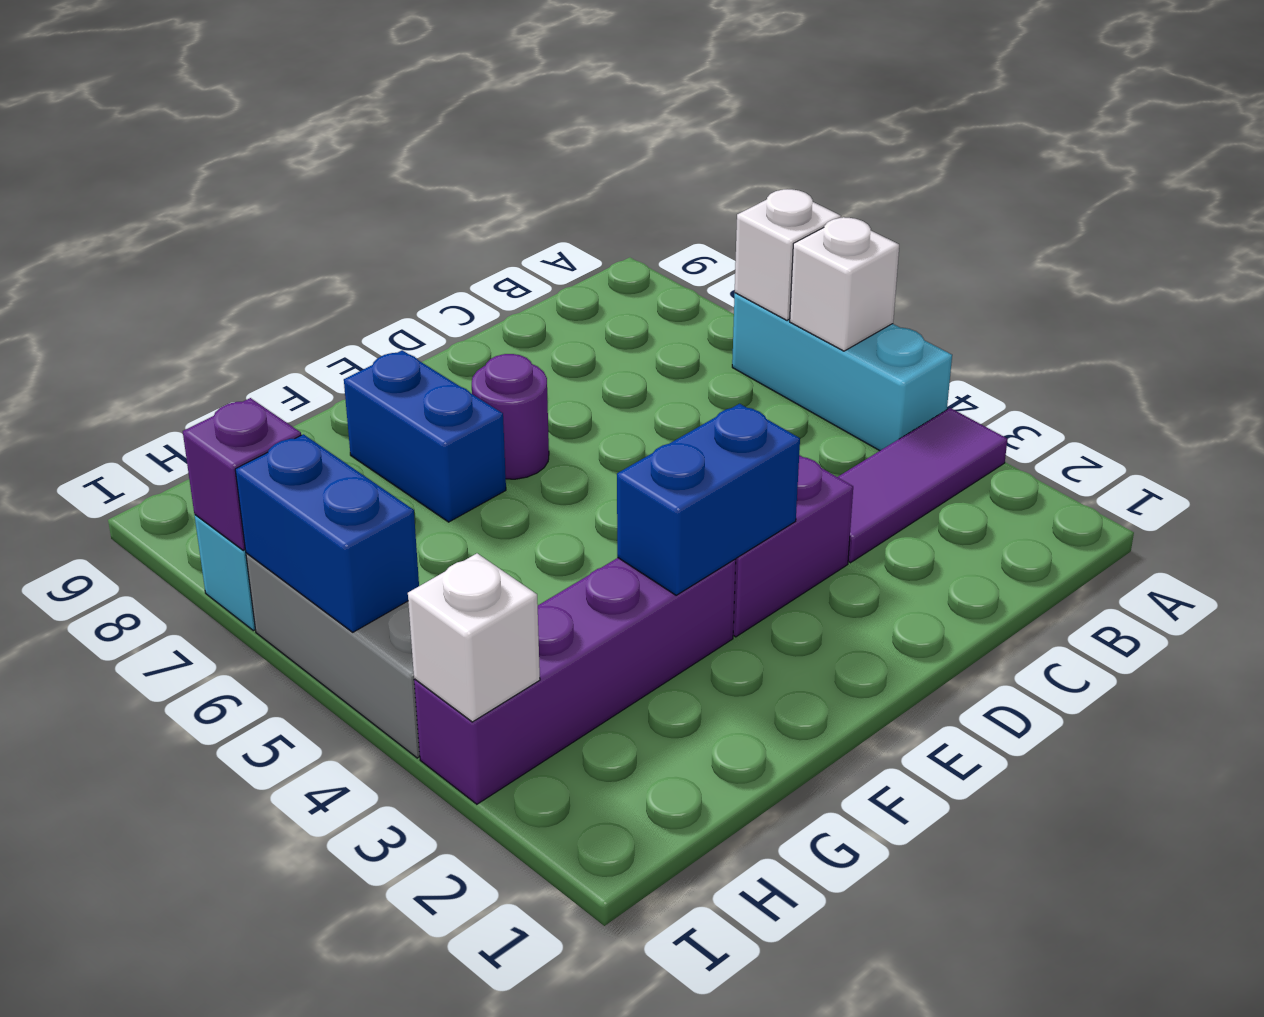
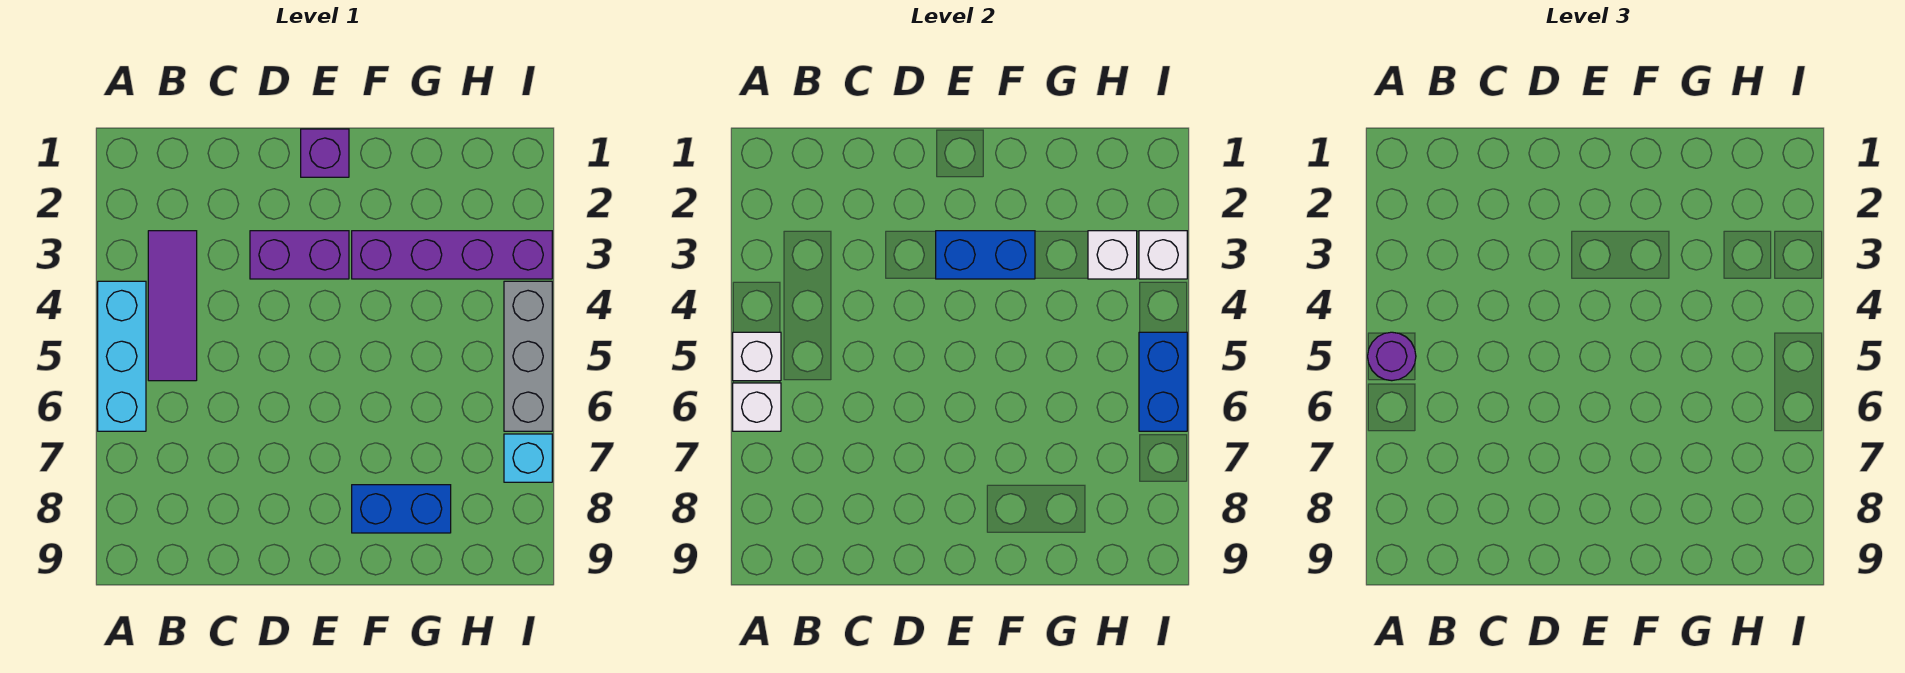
purple tile A3:C3 level 1 -> purple tile B3:B5 level 1
purple round brick E7 level 1 -> purple round brick A5 level 3
blue brick F7:F8 level 1 -> blue brick F8:G8 level 1
none -> white brick H3 level 2
purple brick I7 level 2 -> purple brick E1 level 1

